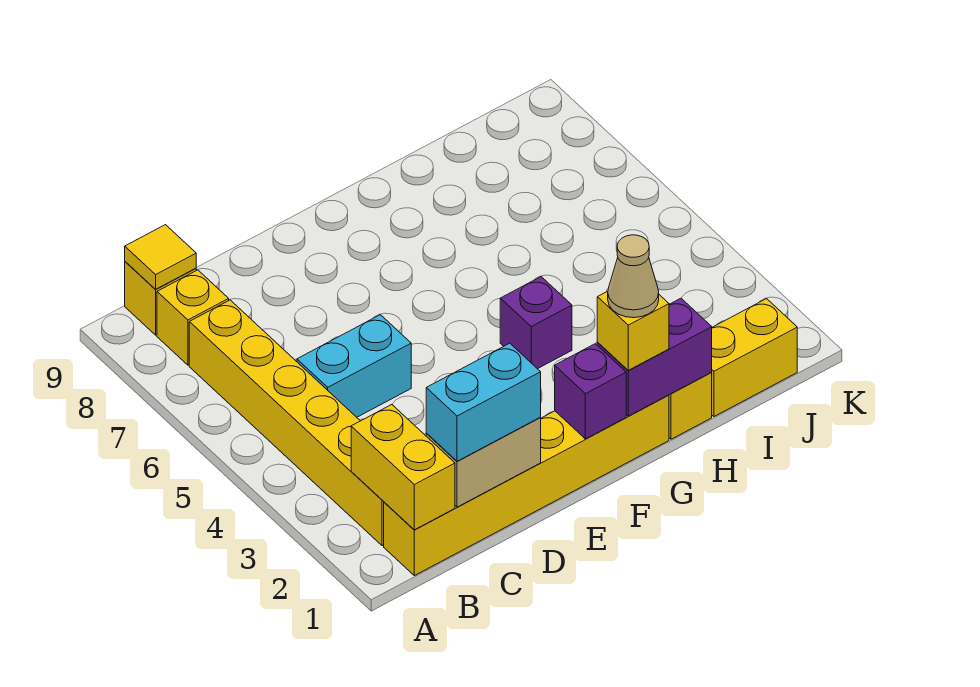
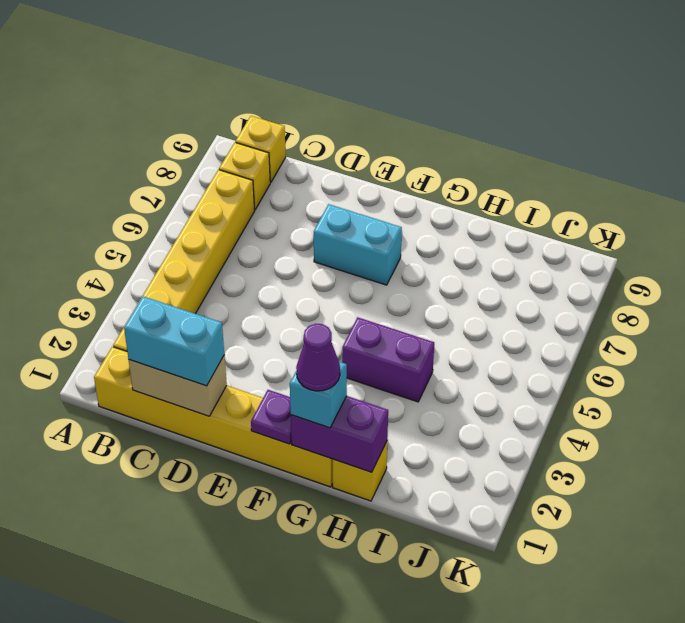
yellow brick B1:B2 level 2 -> none
yellow tile B9 level 2 -> none
cyan brick C5:D5 level 1 -> cyan brick E7:F7 level 1
purple brick F1 level 2 -> purple plate F1 level 2
yellow brick G1 level 3 -> cyan brick G1 level 3
tan cone G1 level 4 -> purple cone G1 level 4
purple brick G4 level 1 -> purple brick G4:H4 level 1
yellow brick I1:J1 level 1 -> none

